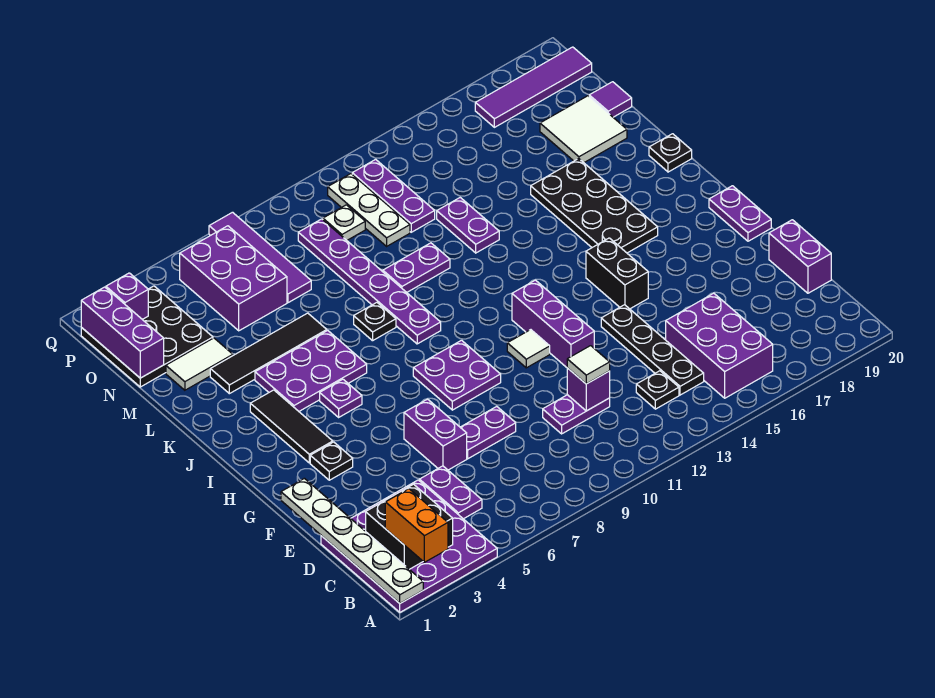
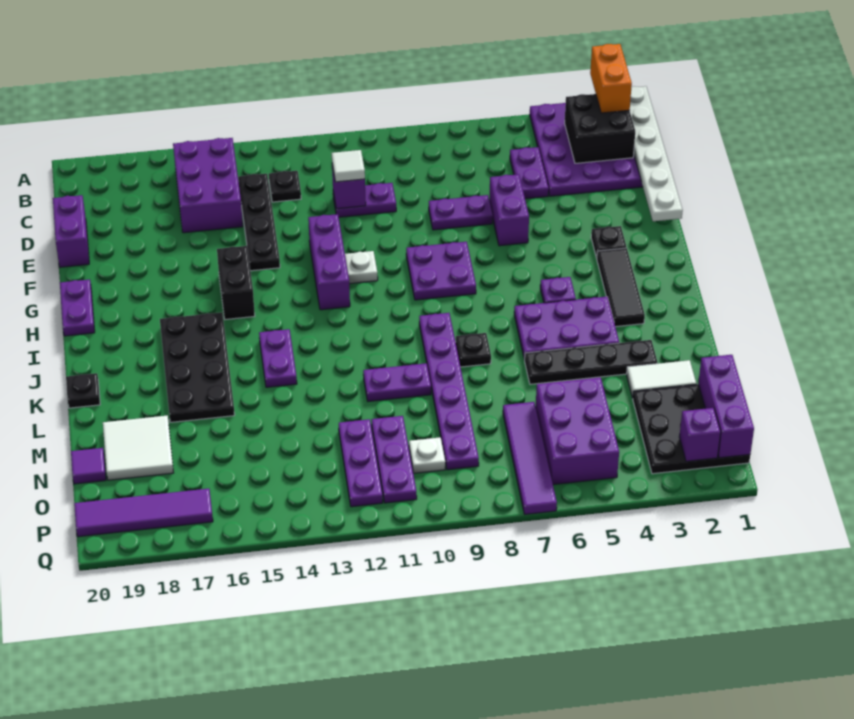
white tile G11 level 1 -> white plate G11 level 1
black tile L3:L6 level 1 -> black plate L3:L6 level 1
purple plate L13:M13 level 1 -> purple plate J14:K14 level 1
white plate N11:P11 level 1 -> purple plate N11:P11 level 1

